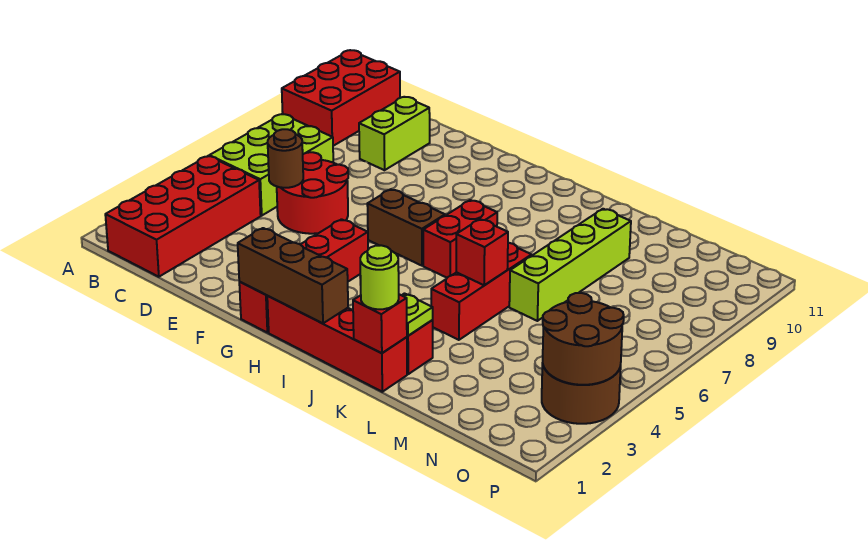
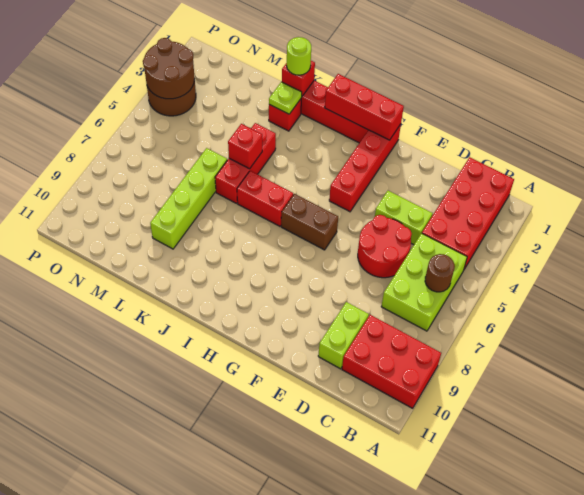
red brick A9:B11 level 1 -> red brick A9:C10 level 1
none -> lime brick D4:E4 level 1
brown round brick D5 level 2 -> brown round brick B6 level 2
brown brick G1:I1 level 2 -> red brick G1:I1 level 2
red brick I6:I7 level 1 -> red brick I6:J6 level 1

